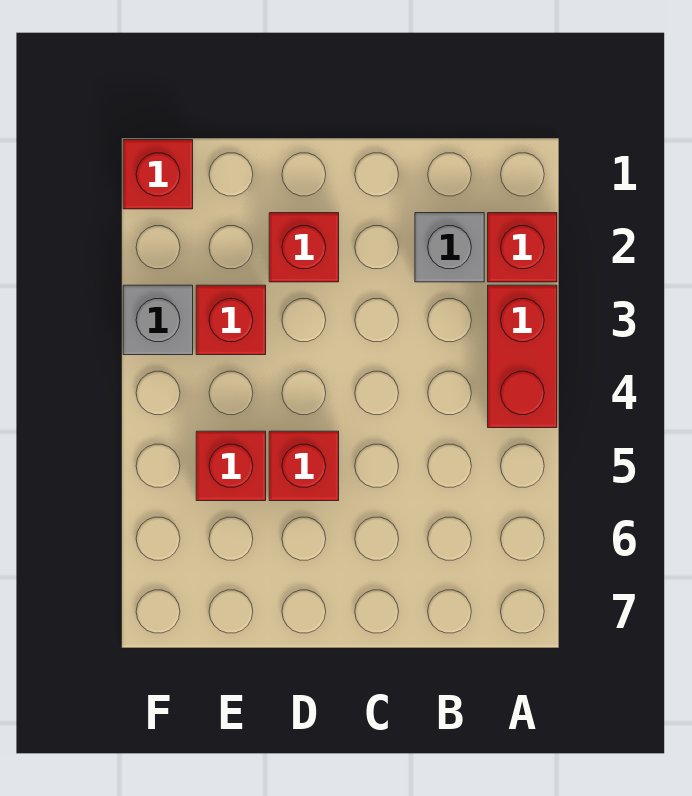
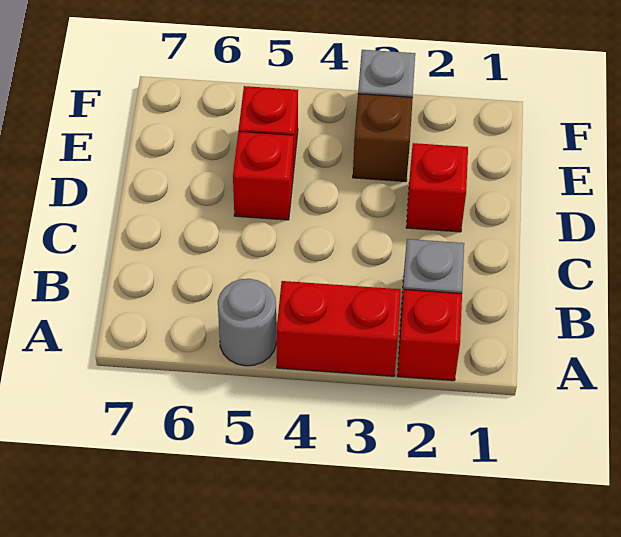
none -> grey round brick A5 level 1
red brick E3 level 1 -> brown brick E3 level 1
red brick F1 level 1 -> none

